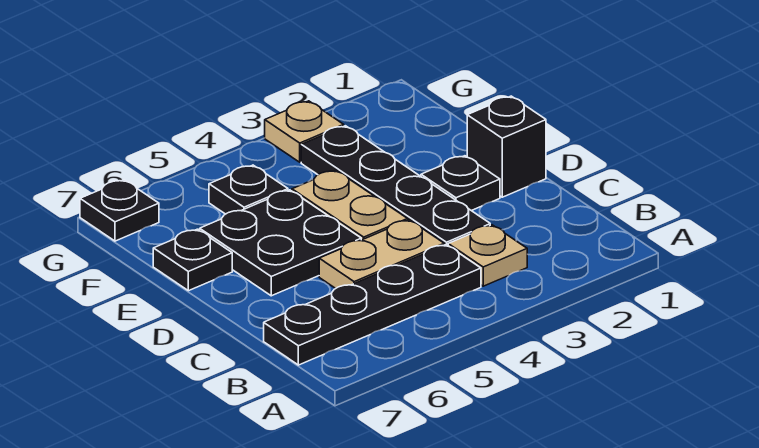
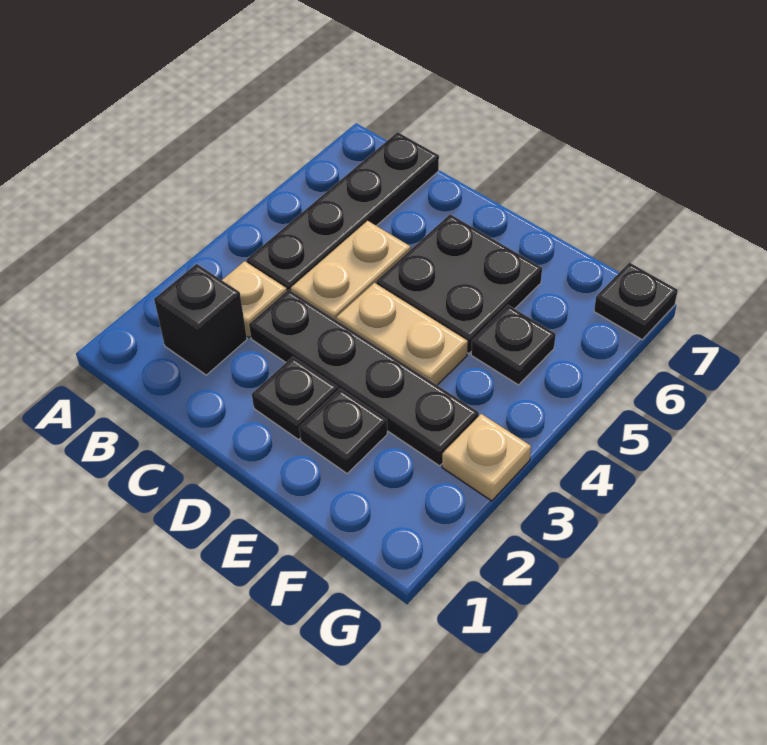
black brick D1 level 1 -> black brick B2 level 1
black plate E7 level 1 -> black plate E2 level 1

